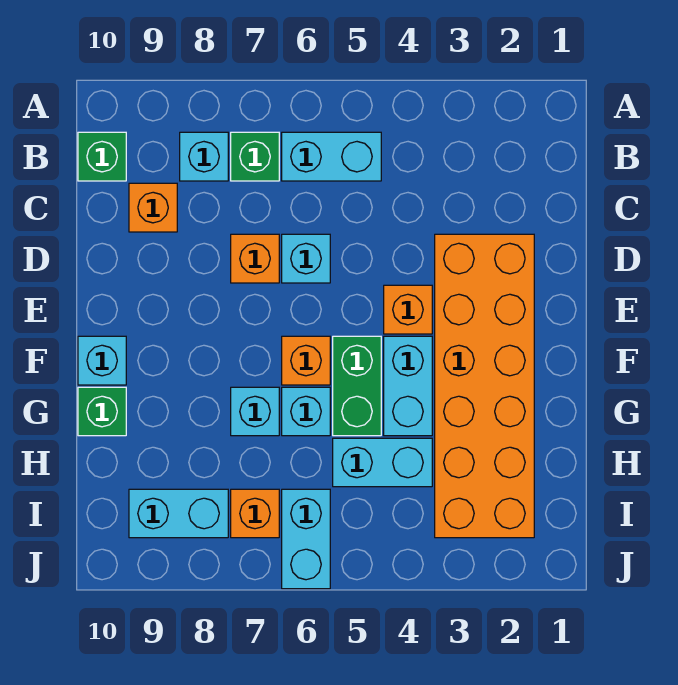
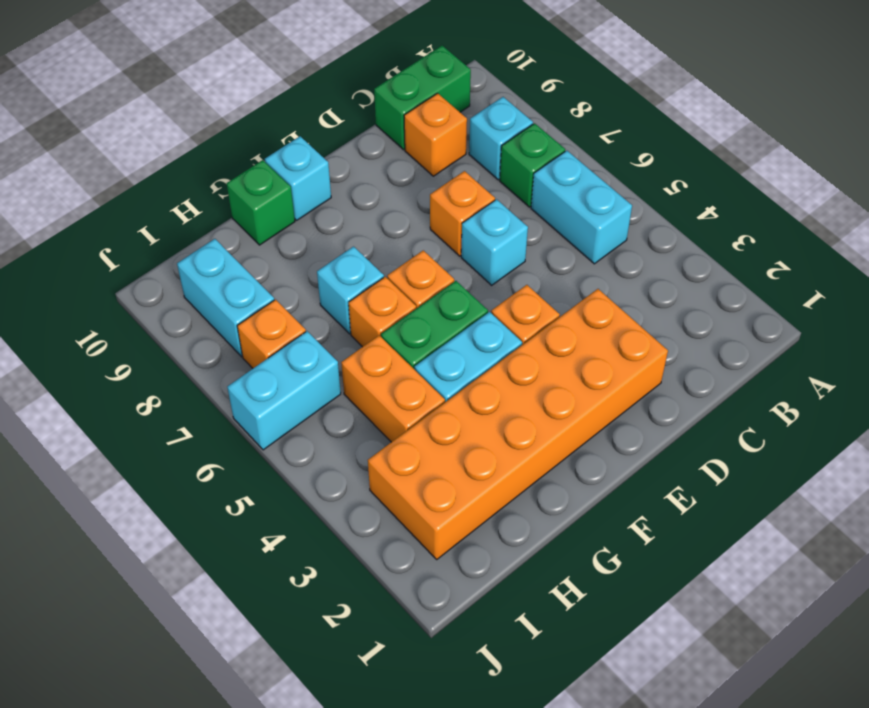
green brick B10 level 1 -> green brick B10:C10 level 1
cyan brick G6 level 1 -> orange brick G6 level 1
cyan brick H4:H5 level 1 -> orange brick H4:H5 level 1

